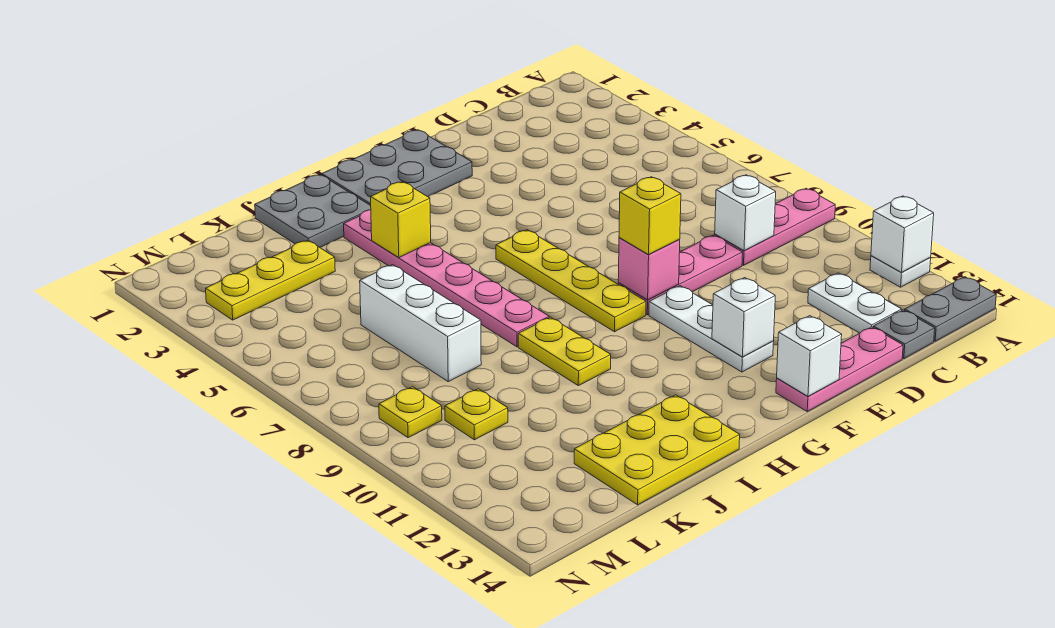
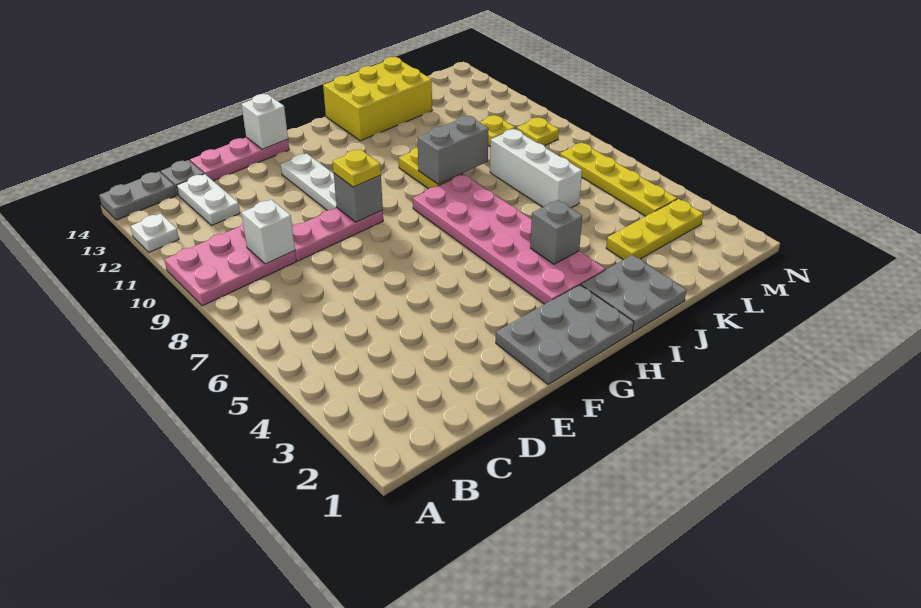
pink plate A9:C9 level 1 -> pink plate A9:C10 level 1
white brick A12 level 2 -> none
pink brick F9 level 2 -> grey brick F9 level 2
yellow brick F9 level 3 -> yellow plate F9 level 3
white brick F12 level 2 -> none
yellow plate G6:G9 level 1 -> yellow plate M4:M7 level 1
pink plate I3:I8 level 1 -> pink plate H3:I8 level 1
yellow brick I4 level 2 -> grey brick I4 level 2
none -> grey brick I9:J9 level 2
yellow plate I13:K14 level 1 -> yellow brick I13:K14 level 1

